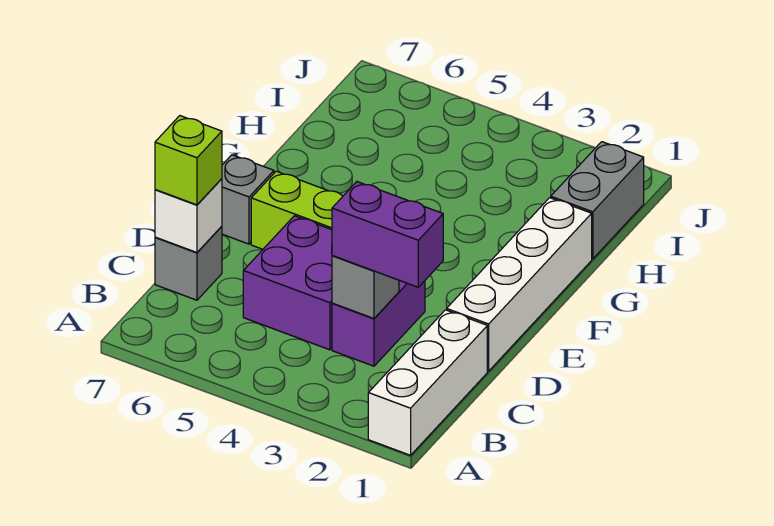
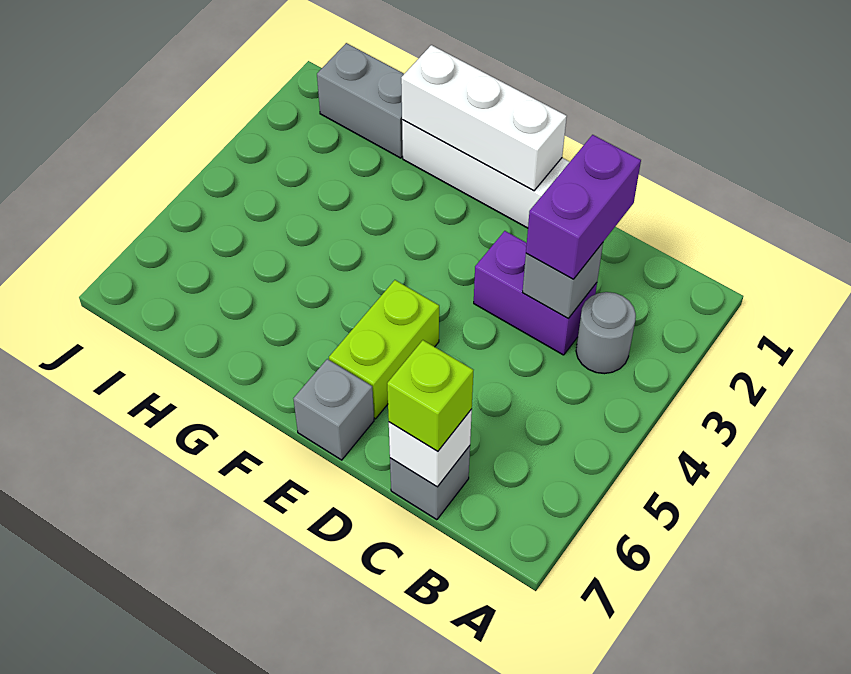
white brick A1:C1 level 1 -> white brick E1:G1 level 2
none -> grey round brick B3 level 1
purple brick C4:D5 level 1 -> none

